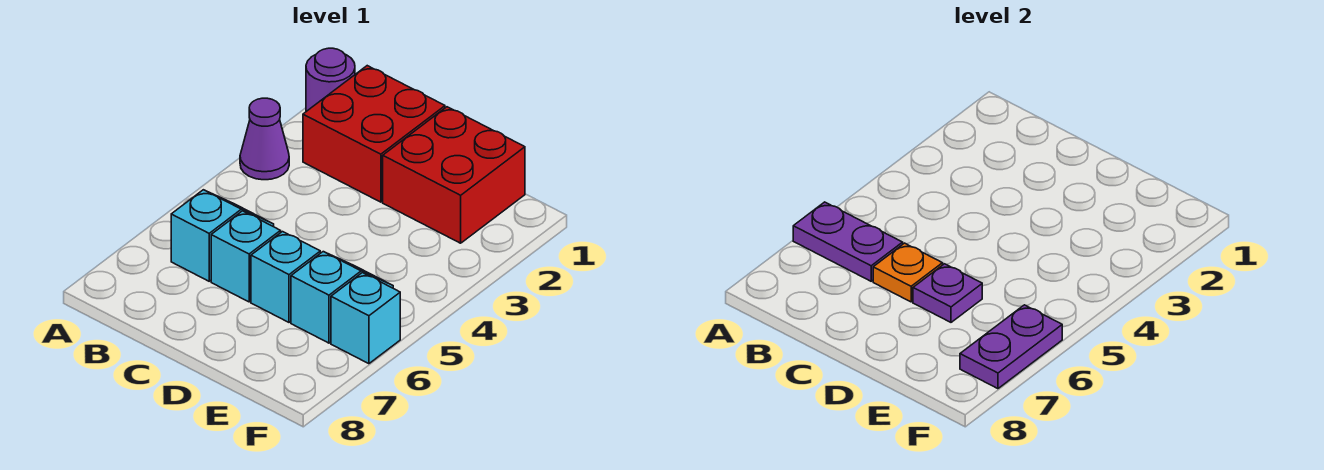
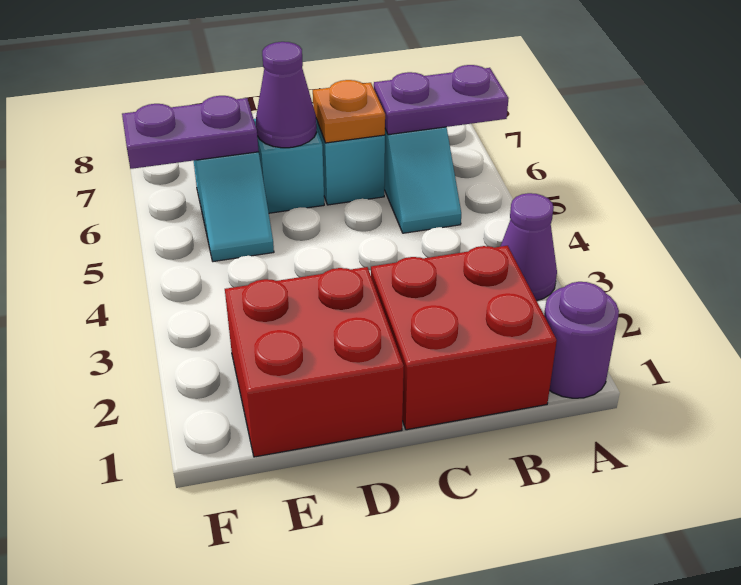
purple plate D6 level 2 -> purple cone D6 level 2
cyan brick F6 level 1 -> none
purple plate F6:F7 level 2 -> purple plate E6:F6 level 2

